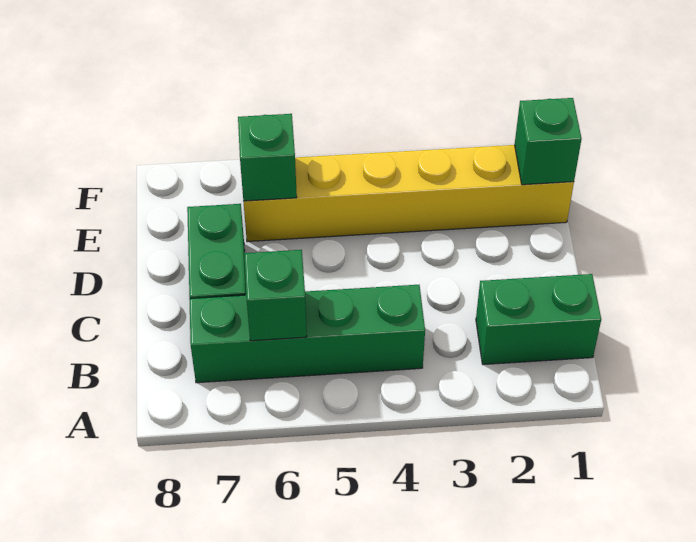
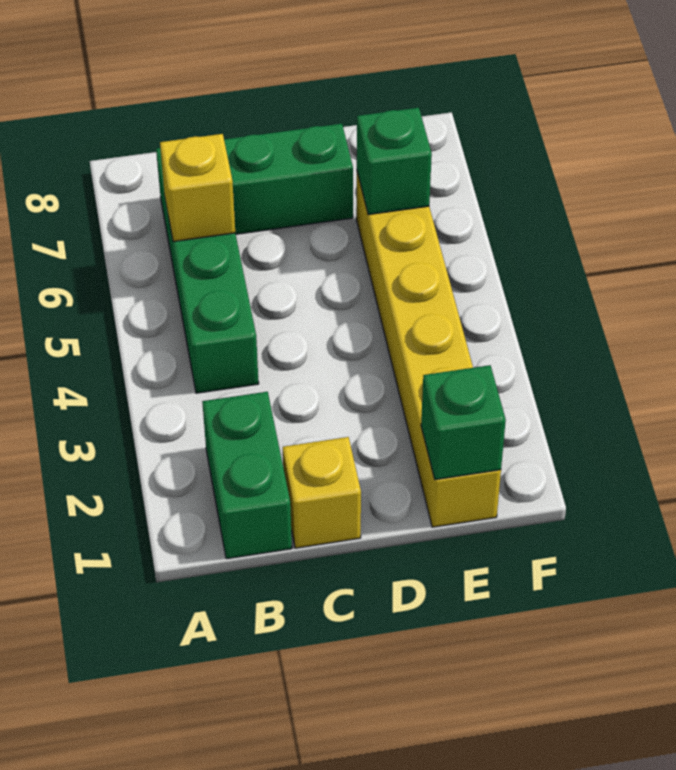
green brick B6 level 2 -> yellow brick B6 level 2
none -> yellow brick C1 level 1

